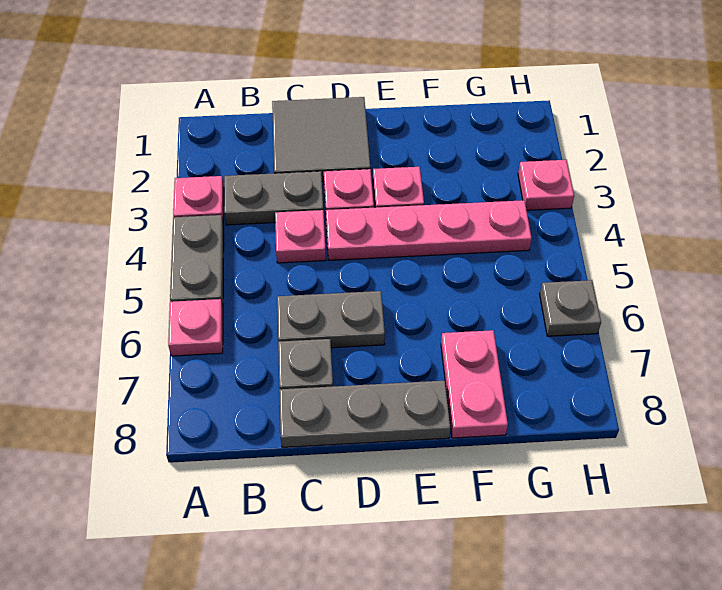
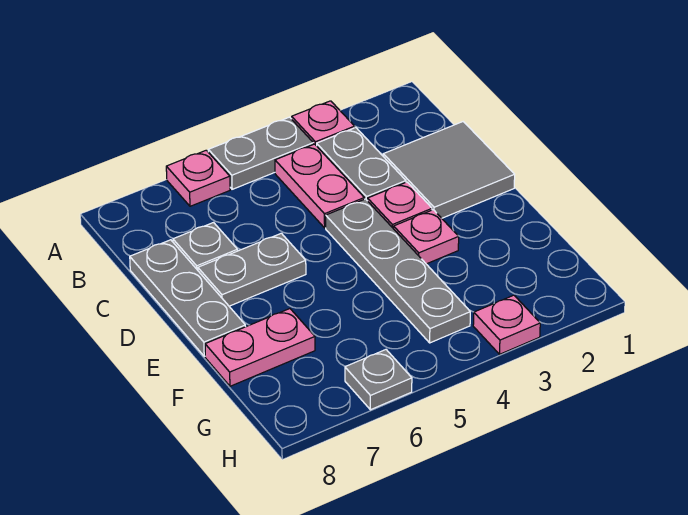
pink plate C4 level 1 -> pink plate B4:C4 level 1
grey plate C6:D6 level 1 -> grey plate D6:D7 level 1
pink plate D4:G4 level 1 -> grey plate D4:G4 level 1

